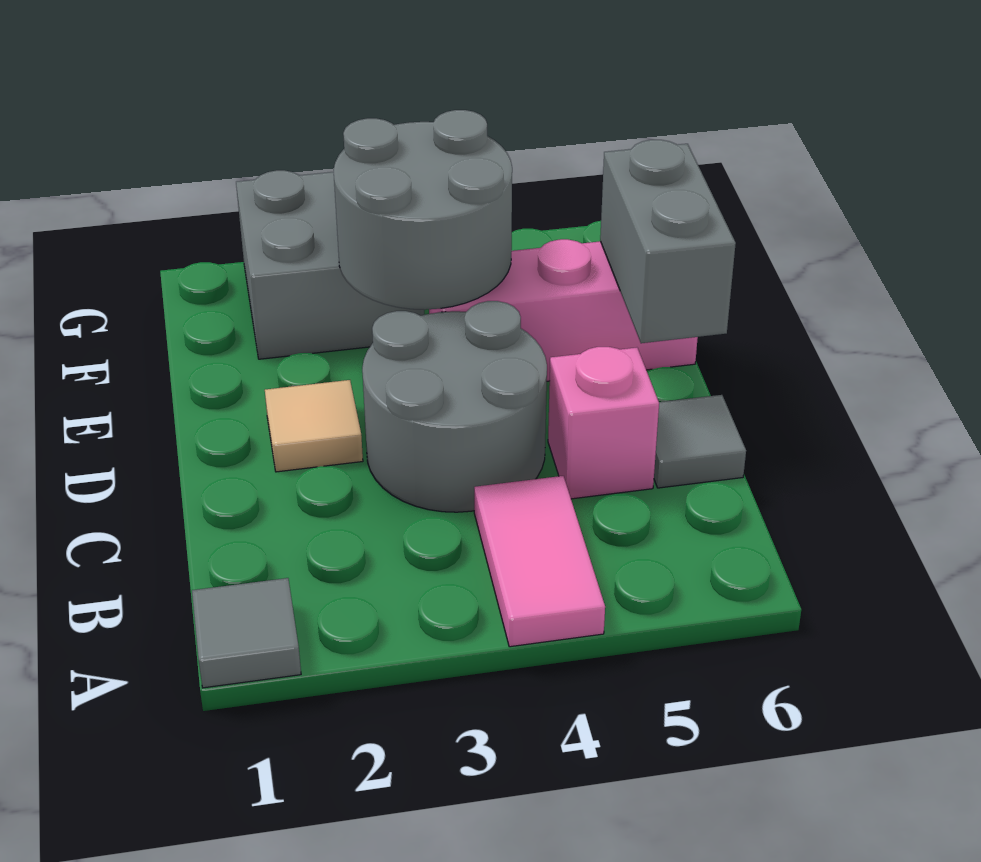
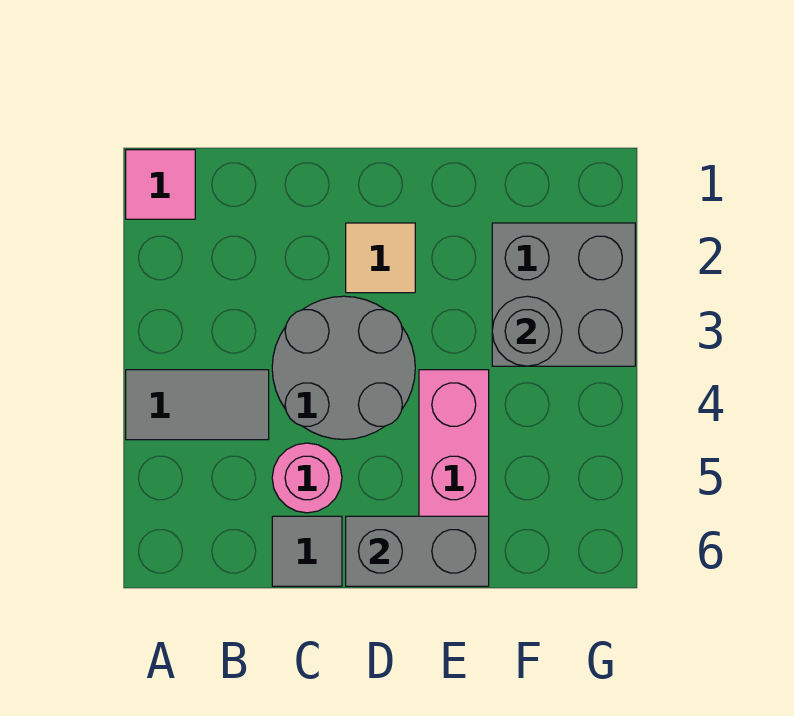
grey tile A1 level 1 -> pink tile A1 level 1
pink tile A4:B4 level 1 -> grey tile A4:B4 level 1
pink brick C5 level 1 -> pink round brick C5 level 1
grey round brick E3:F4 level 2 -> grey round brick F3 level 2

